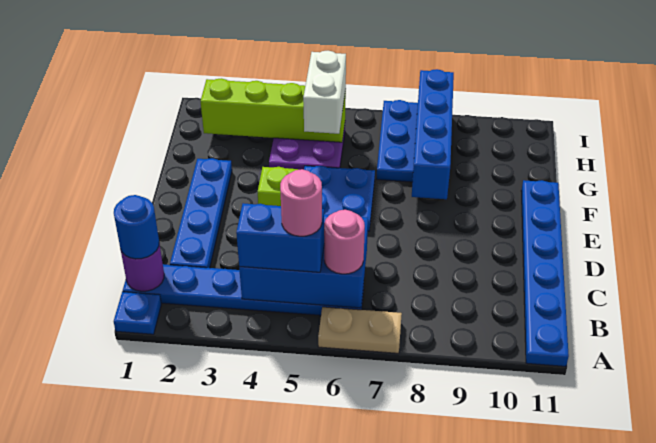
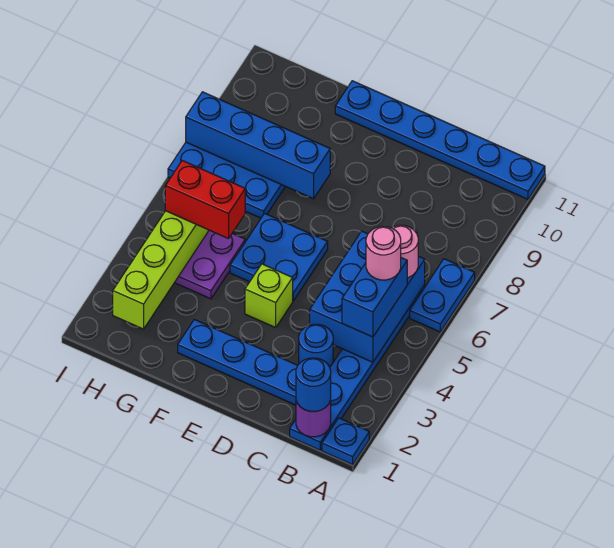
tan plate A6:A7 level 1 -> blue plate A6:A7 level 1
none -> blue round brick C3 level 1
white brick G5:H5 level 3 -> red brick G5:H5 level 3

